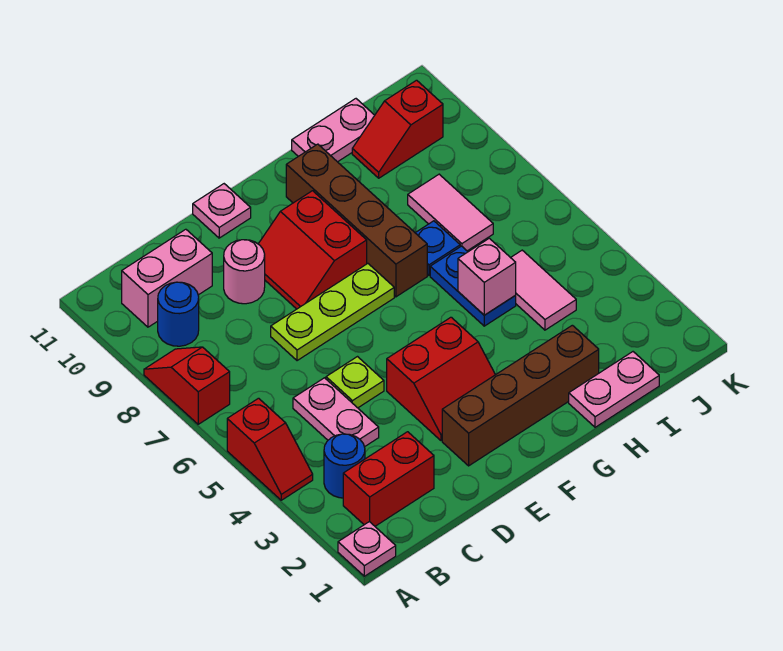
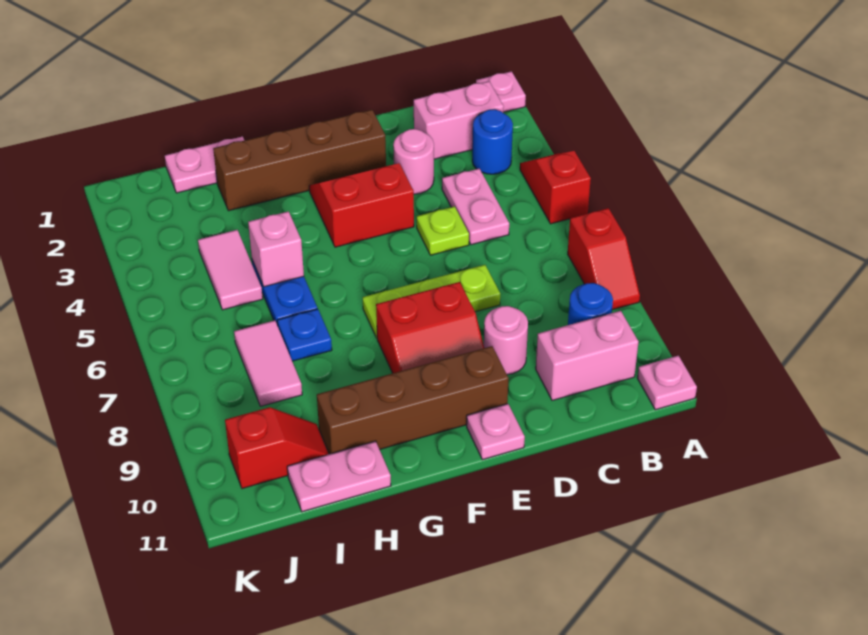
none -> pink plate A11 level 1
red brick B2:C2 level 1 -> pink brick B2:C2 level 1
none -> pink round brick D3 level 1
red slope E8:F9 level 1 top F -> red slope E8:F9 level 1 top 8
brown brick G7:G10 level 1 -> brown brick E10:H10 level 1

